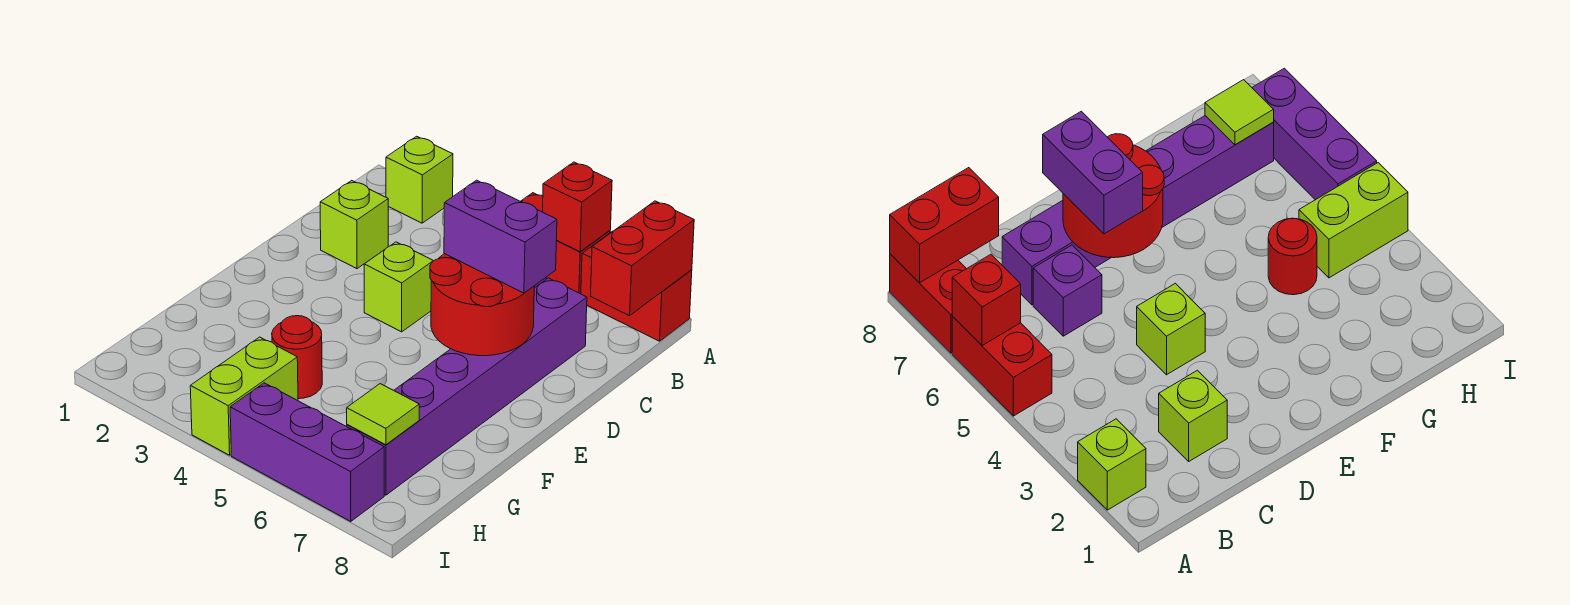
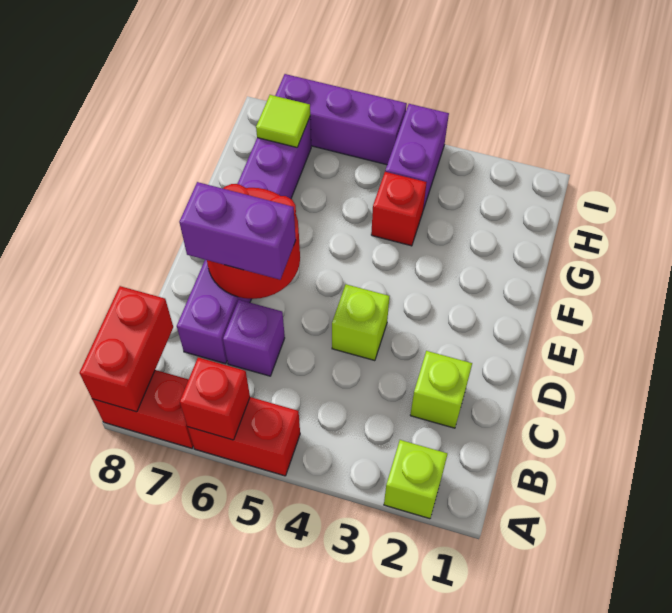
red round brick G4 level 1 -> red brick G4 level 1
lime brick H4:I4 level 1 -> purple brick H4:I4 level 1

